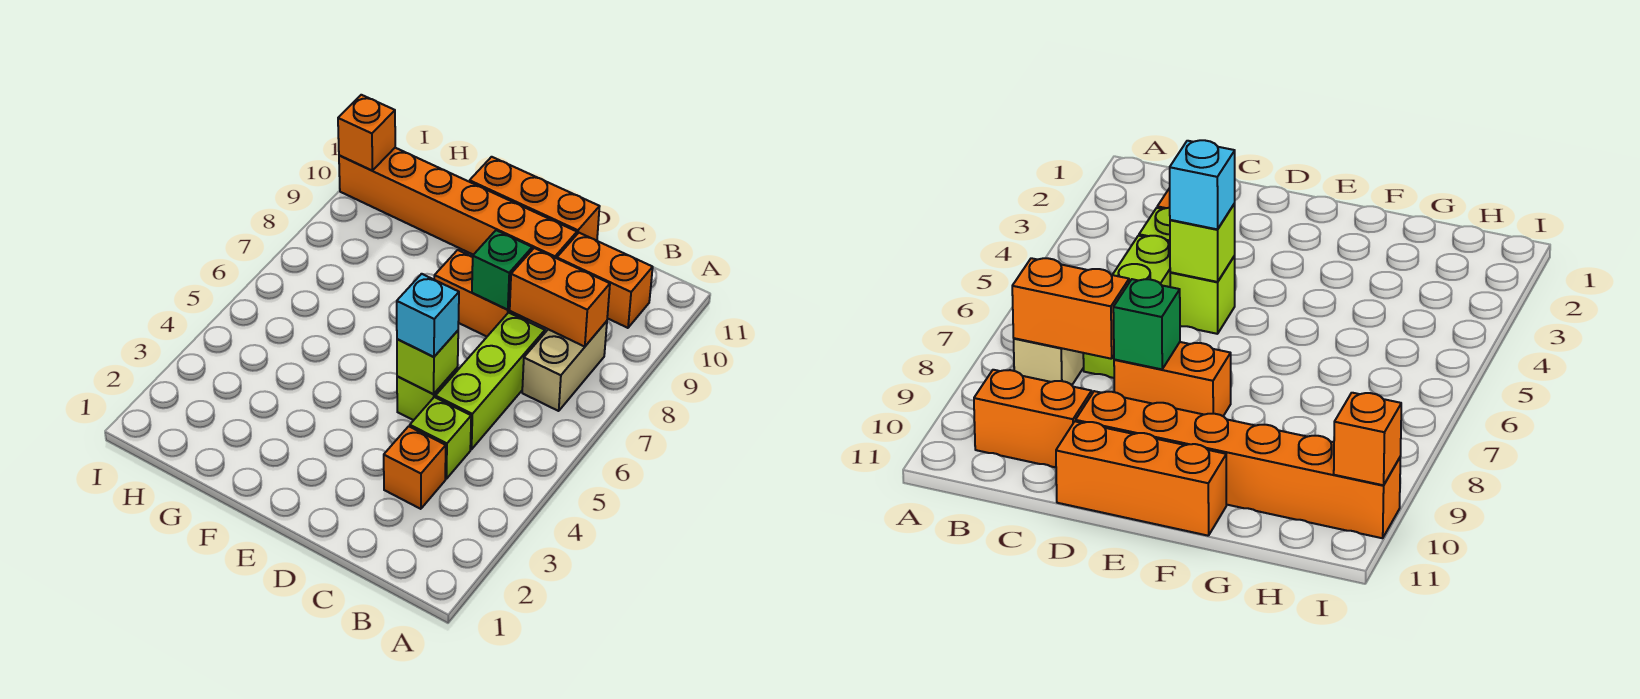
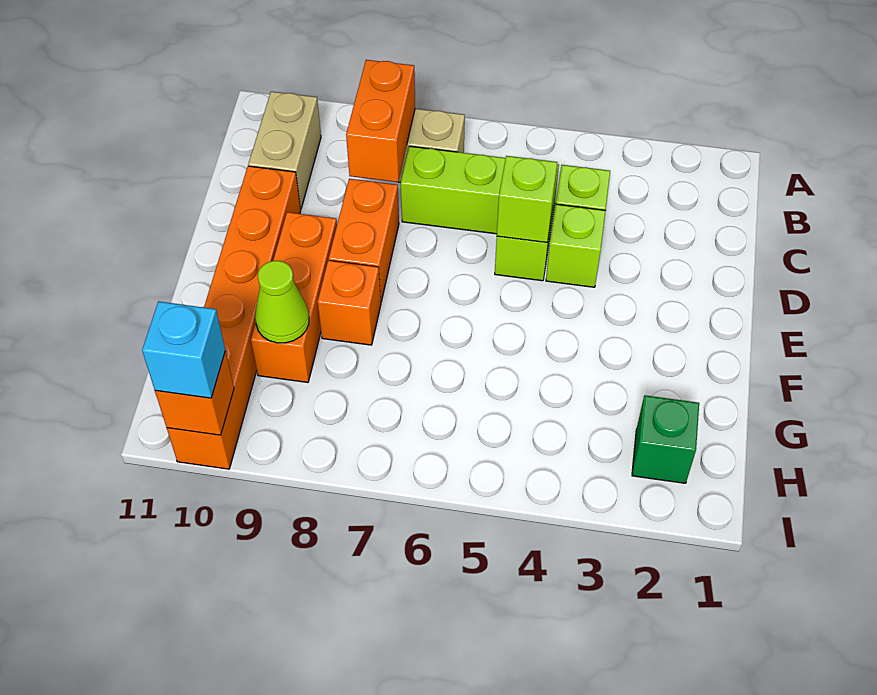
orange brick B10:C10 level 1 -> tan brick B10:C10 level 1
orange brick C3 level 1 -> orange brick F8 level 1
none -> lime brick D4 level 1
cyan brick D5 level 3 -> cyan brick I10 level 3
green brick D8 level 2 -> green brick H2 level 1
orange brick D11:F11 level 1 -> orange brick E9:G9 level 1
none -> lime cone G9 level 2

